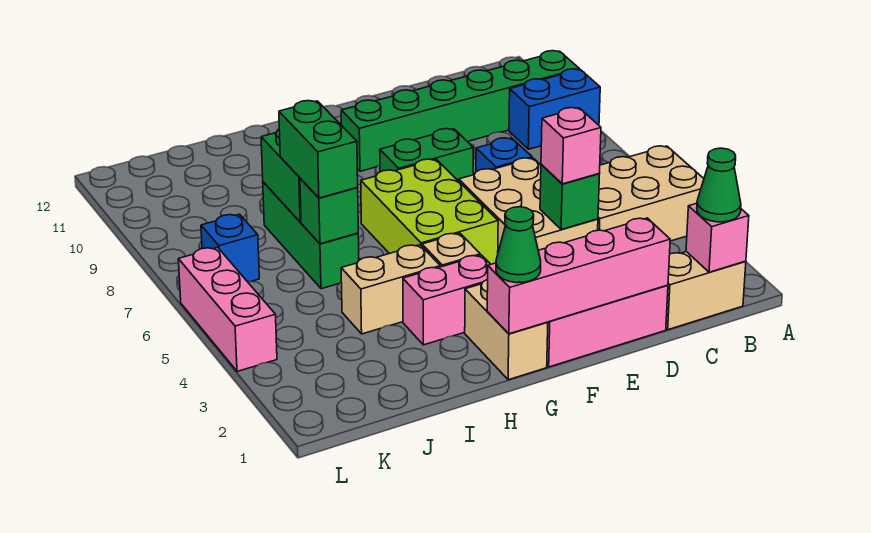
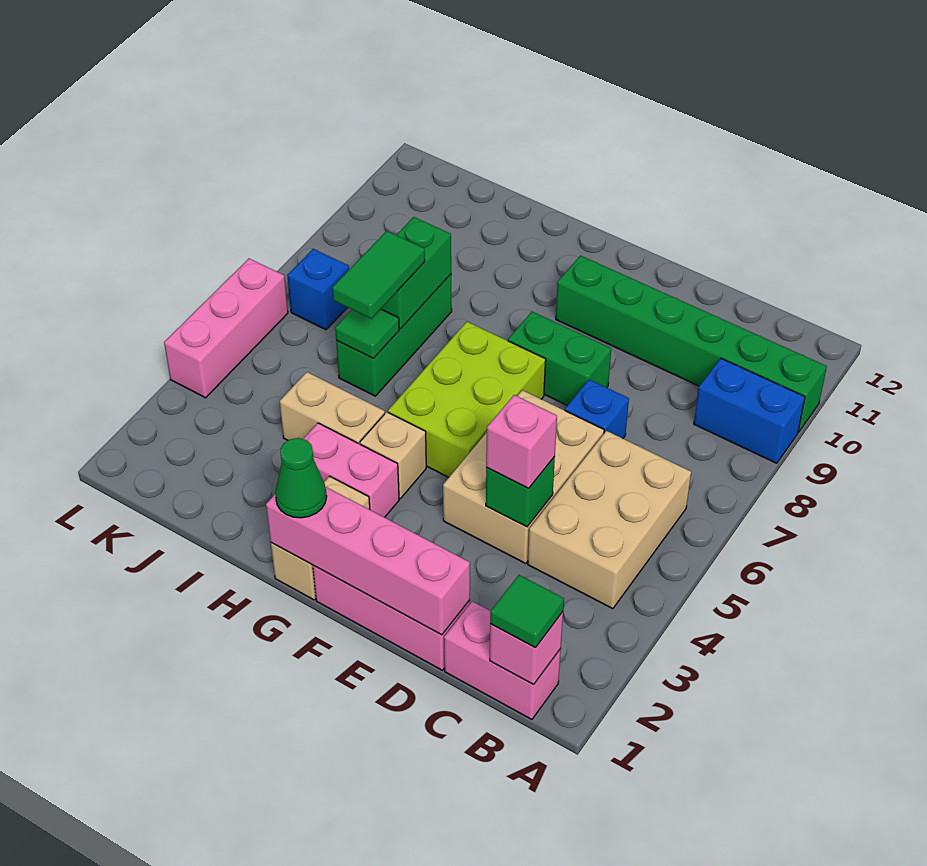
tan brick A4:C5 level 1 -> tan brick B4:C6 level 1
tan brick B1:C1 level 1 -> pink brick B1:C1 level 1
green cone B1 level 3 -> green tile B1 level 3
green brick I6 level 2 -> green tile I6 level 2
green brick I6:I7 level 3 -> green tile I6:I7 level 3

